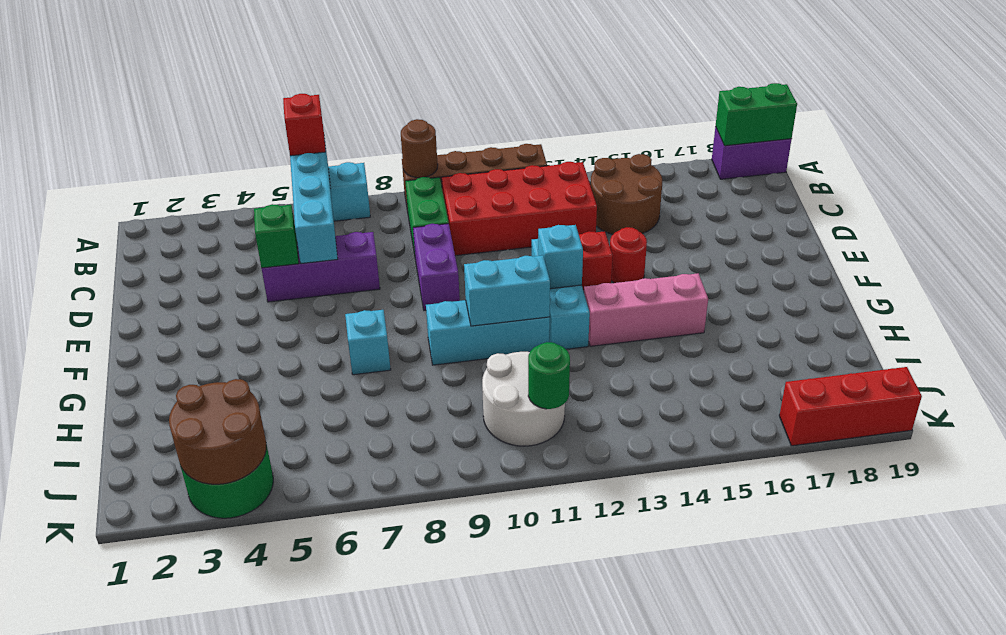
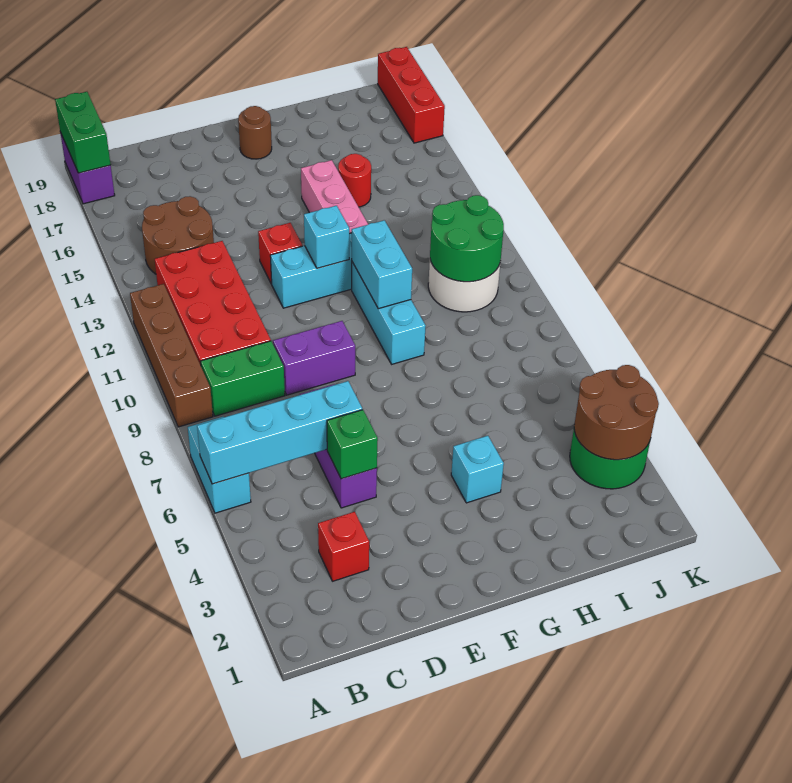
red brick A6 level 3 -> red brick C3 level 1
brown round brick A9 level 2 -> brown round brick F18 level 1
red round brick E14 level 1 -> red round brick H15 level 1
cyan brick G7 level 1 -> cyan brick G4 level 1
green round brick J11 level 2 -> green round brick I10:J11 level 2

